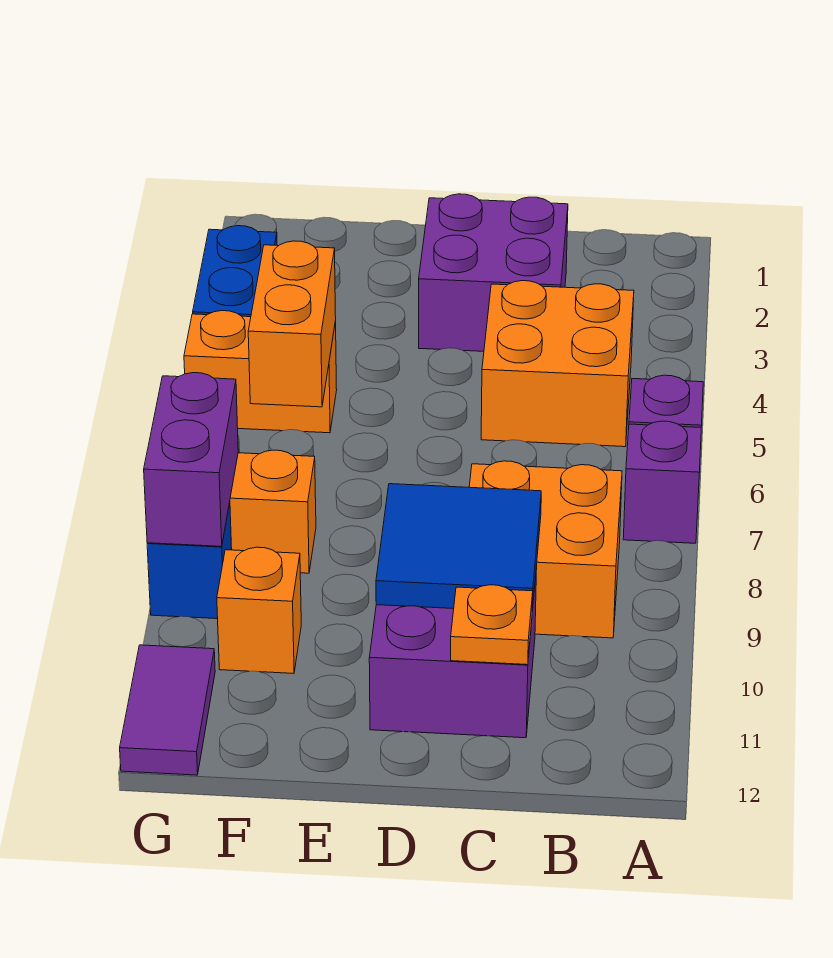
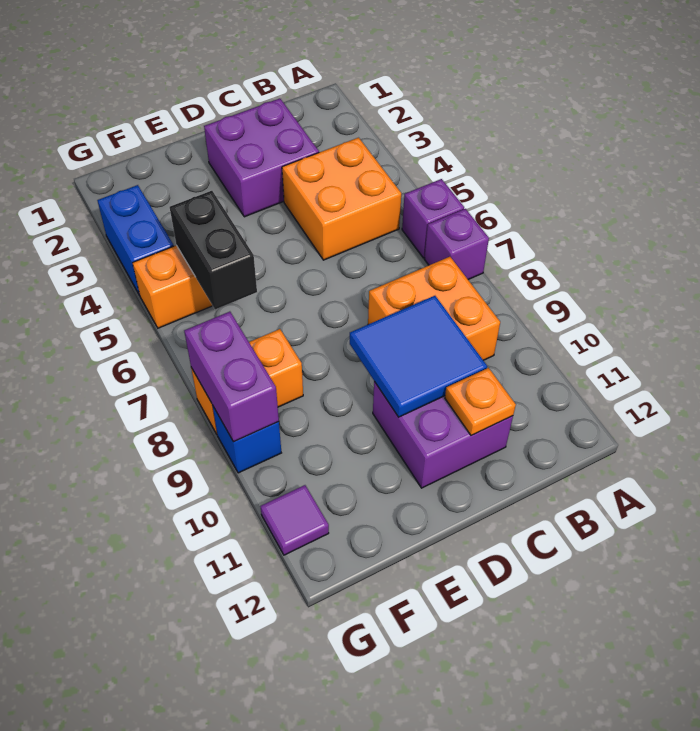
orange brick F5:F6 level 2 -> black brick F5:F6 level 2
orange brick F10 level 1 -> none
purple tile G11:G12 level 1 -> purple tile G11 level 1

